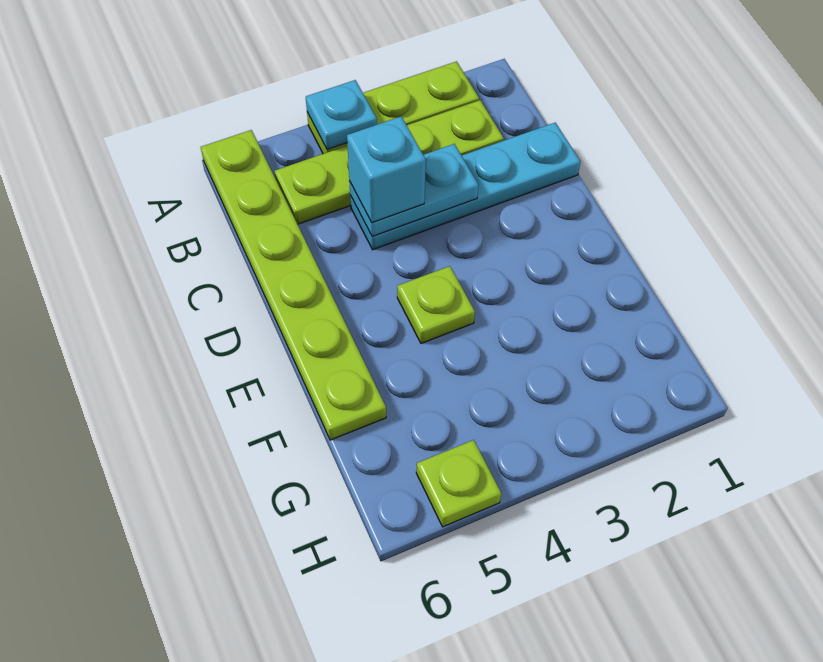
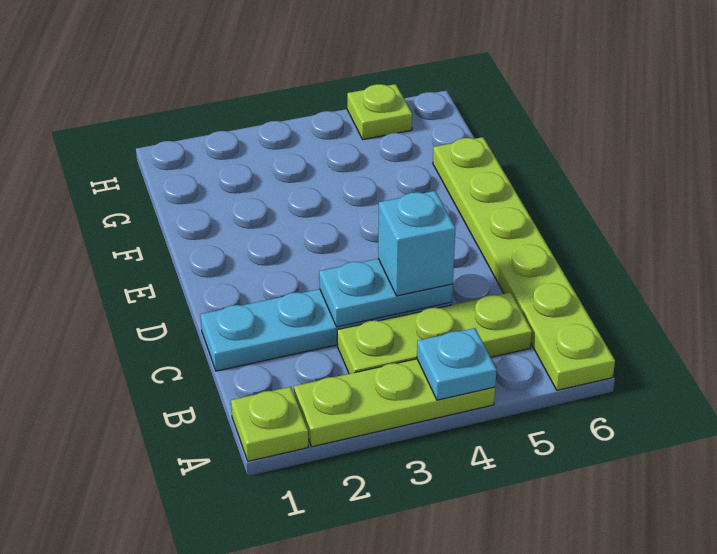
lime plate B2:B5 level 1 -> lime plate B3:B5 level 1
lime plate E4 level 1 -> lime plate A1 level 1

